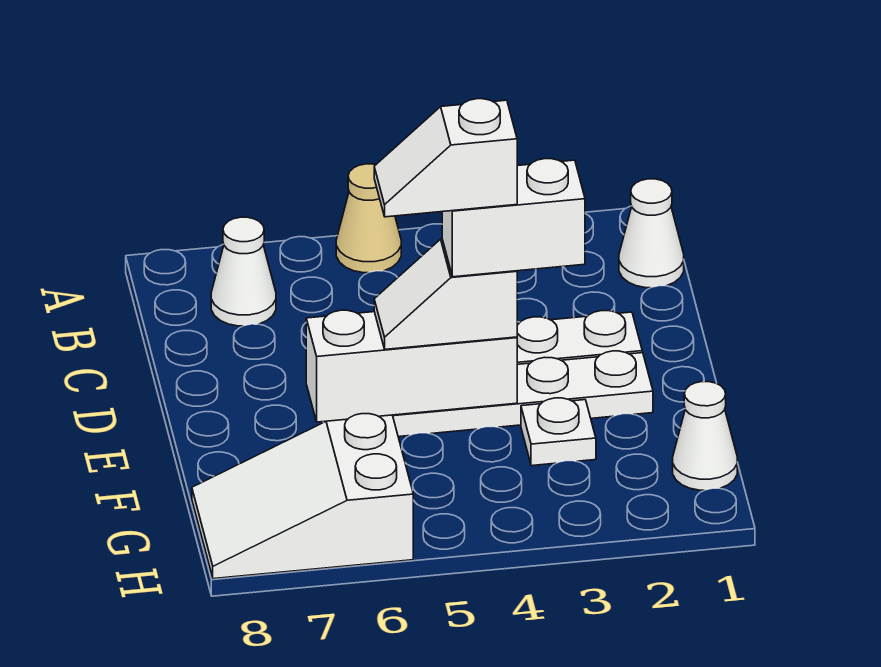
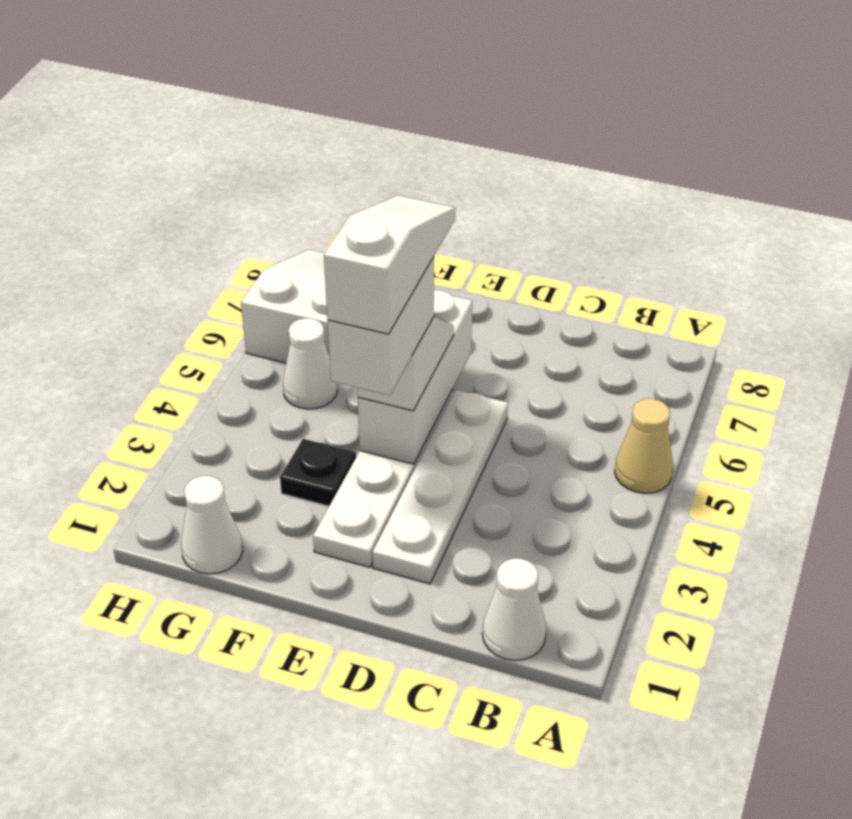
white cone B7 level 1 -> white cone G5 level 1
white slope E4:E5 level 5 top 4 -> white slope E3:E5 level 5 top 3
white plate F3 level 1 -> black plate F3 level 1

